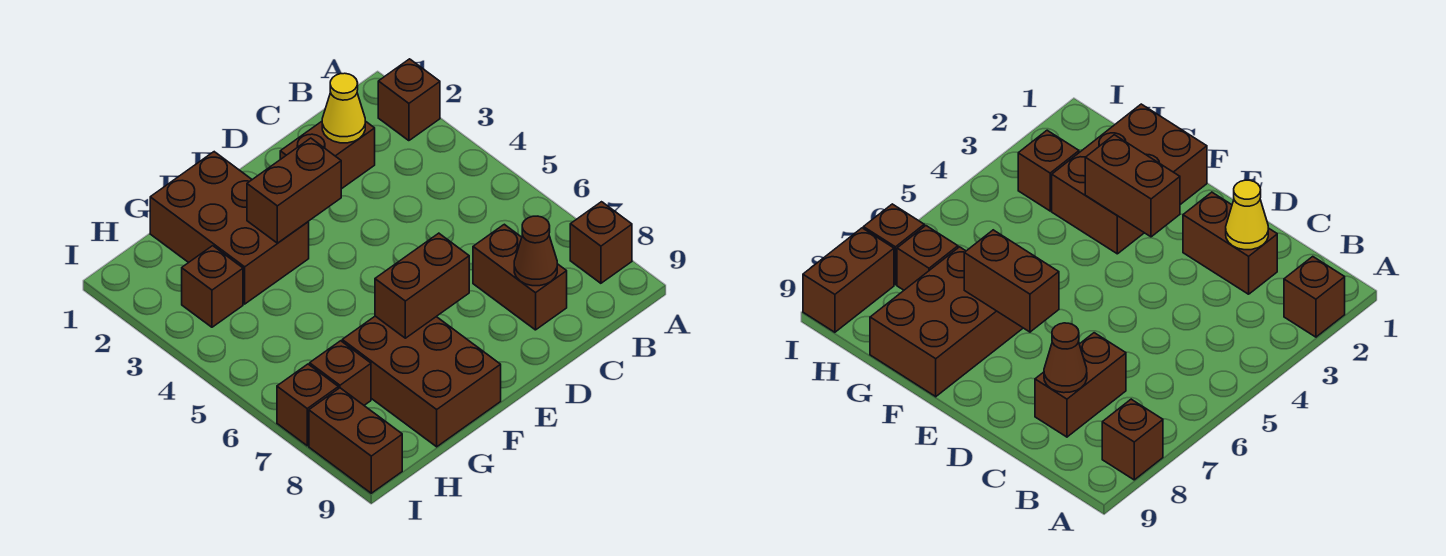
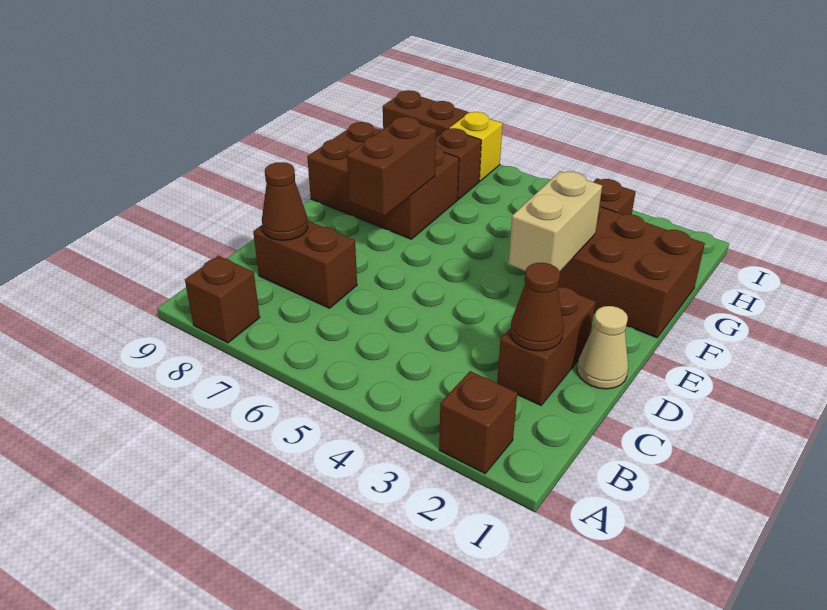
yellow cone C2 level 2 -> brown cone C2 level 2
none -> tan cone D1 level 1
brown brick E3:F3 level 2 -> tan brick E3:F3 level 2
brown brick I7 level 1 -> yellow brick I7 level 1

